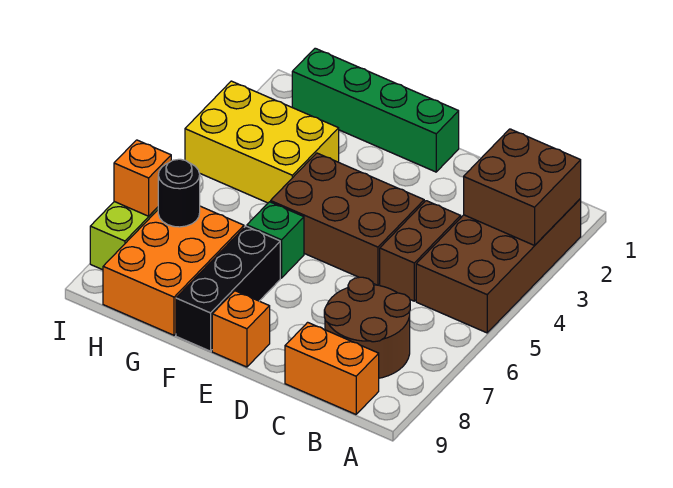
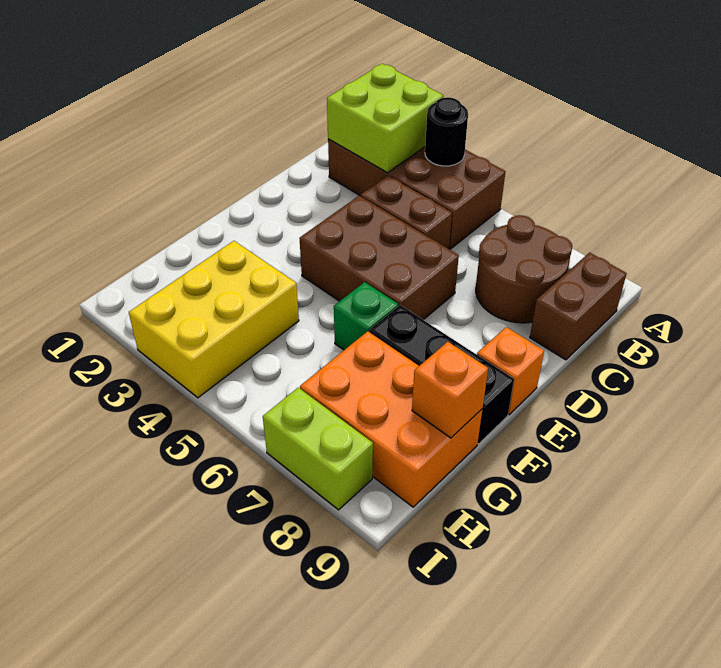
brown brick A2:B3 level 2 -> lime brick A2:B3 level 2
orange brick B9:C9 level 1 -> brown brick B9:C9 level 1
brown brick D4:F5 level 1 -> brown brick D4:E6 level 1
green brick E1:H1 level 1 -> none
black round brick H7 level 2 -> black round brick A4 level 2
orange brick I7 level 2 -> orange brick G9 level 2

